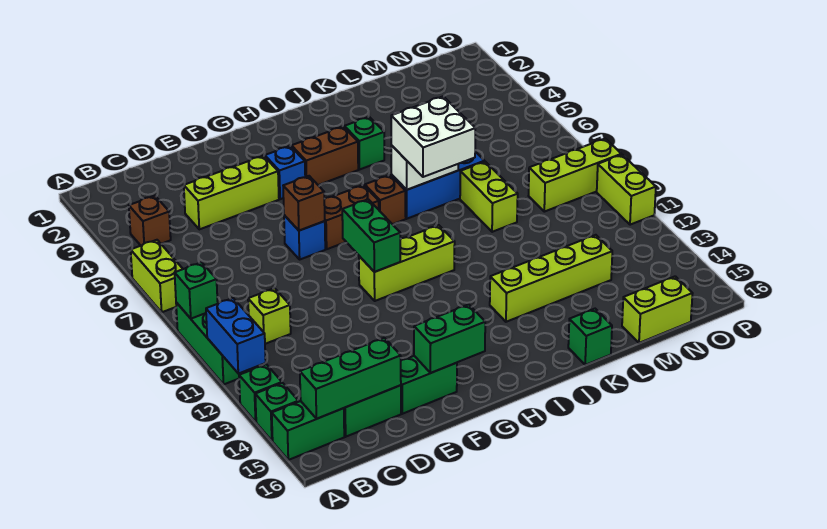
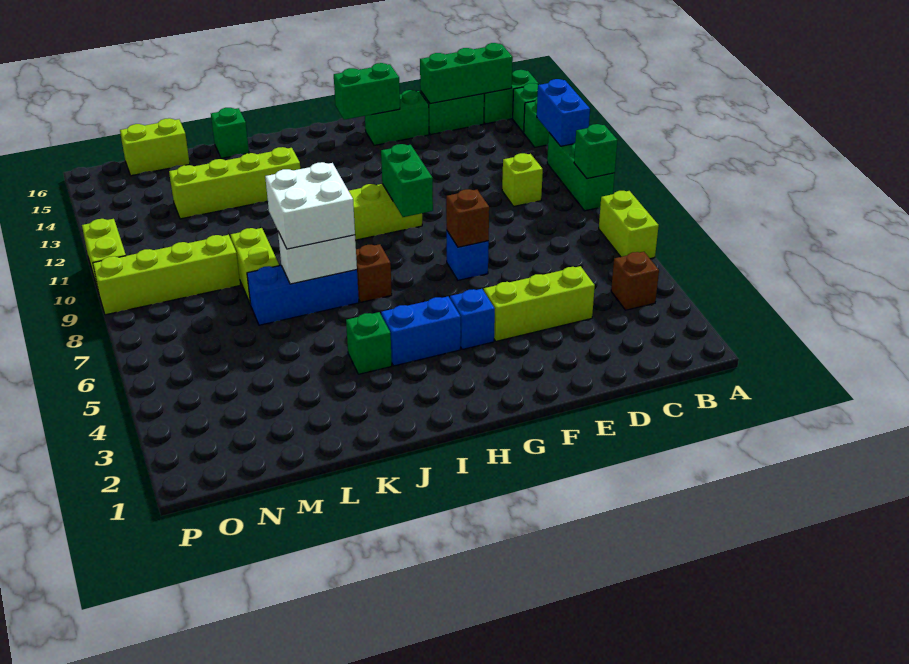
brown brick G7:H7 level 1 -> none
brown brick H4:I4 level 1 -> blue brick H4:I4 level 1
lime brick N9:P9 level 1 -> lime brick M9:P9 level 1

